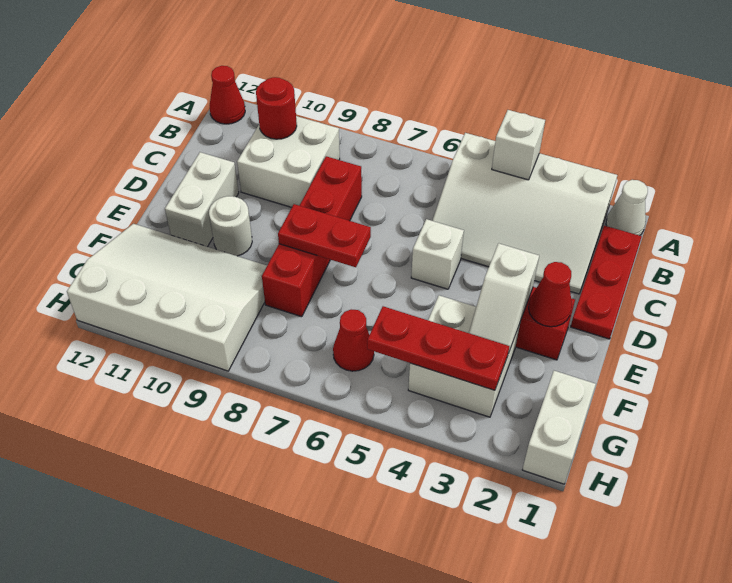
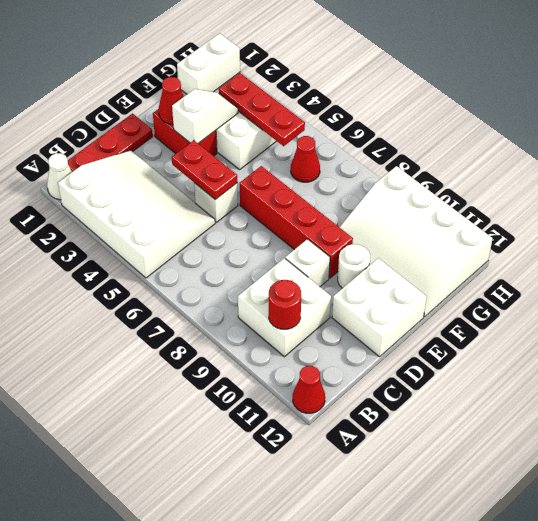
white brick A4 level 2 -> white brick D9 level 1
red brick C8:F8 level 1 -> red brick E6:E9 level 1
white brick D11:E11 level 1 -> white brick D11:E12 level 1
red plate E7:E8 level 2 -> red plate D4:D5 level 2

